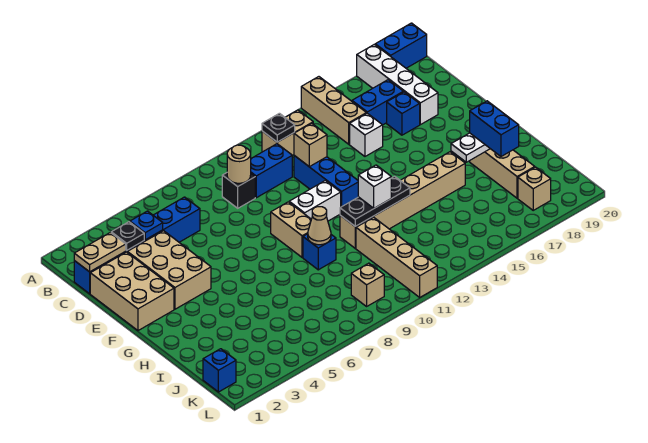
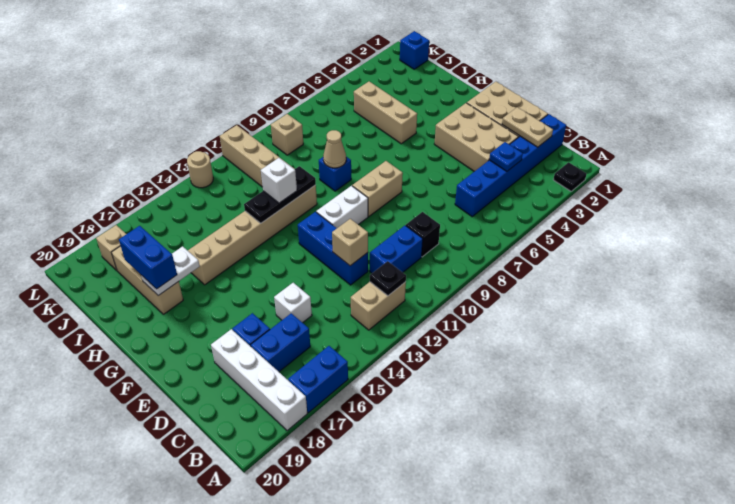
tan brick A15:C15 level 1 -> tan brick H5:J5 level 1
blue brick A19:A20 level 1 -> blue brick A16:A17 level 1
tan plate C1:C2 level 2 -> tan plate C2:D2 level 2
black plate C3 level 2 -> black plate A2 level 1
tan round brick C9 level 2 -> tan round brick L13 level 1
tan brick F9:G9 level 1 -> tan brick F8:F9 level 1

